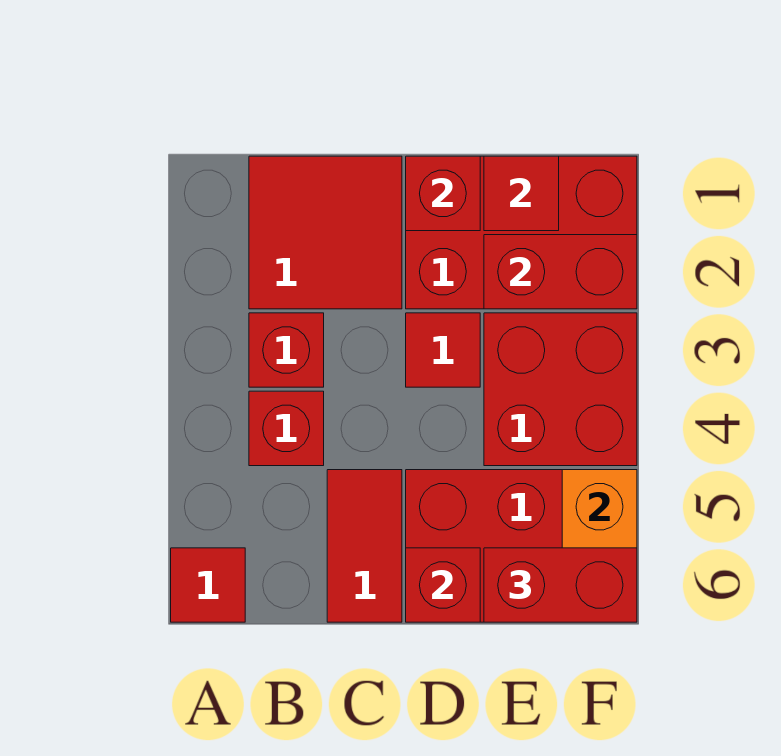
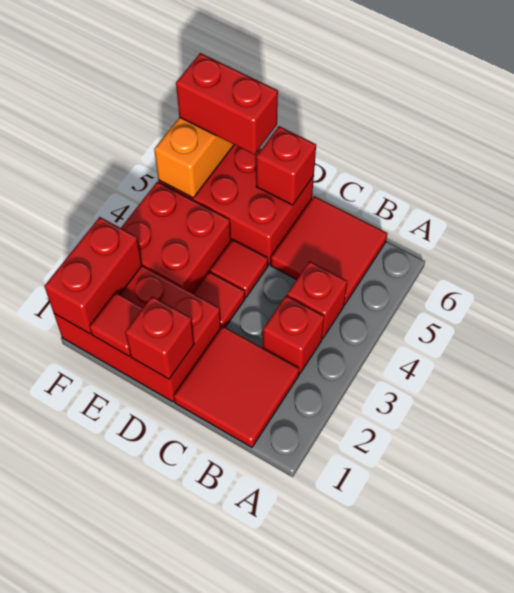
red tile A6 level 1 -> red tile D4 level 1
red tile C5:C6 level 1 -> red tile B5:C6 level 1
red brick E2:F2 level 2 -> red brick F1:F2 level 2

